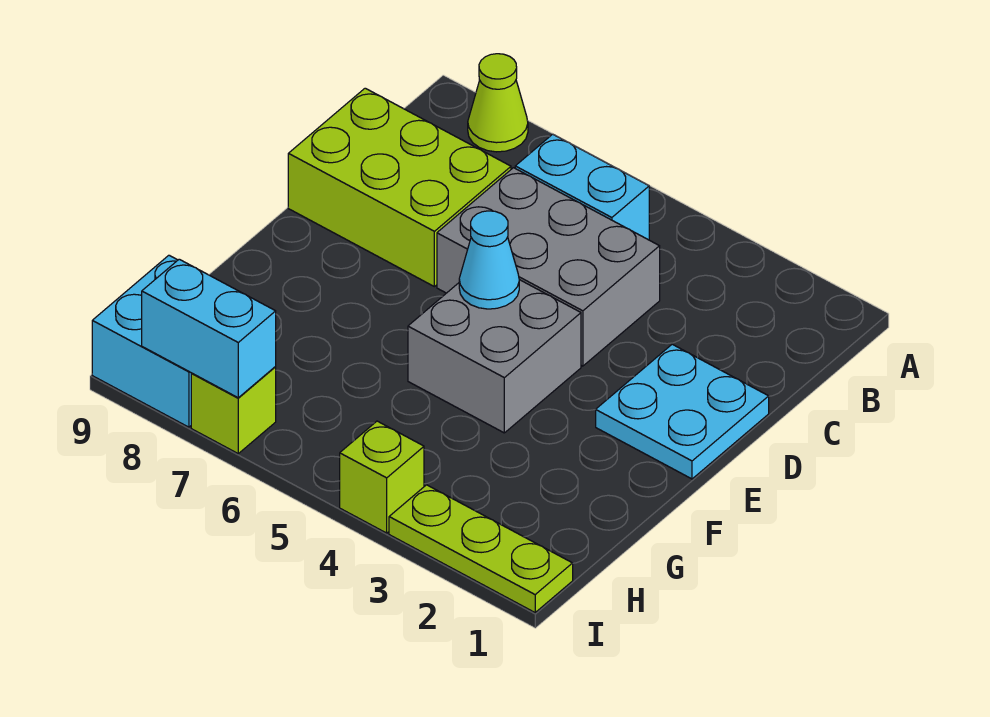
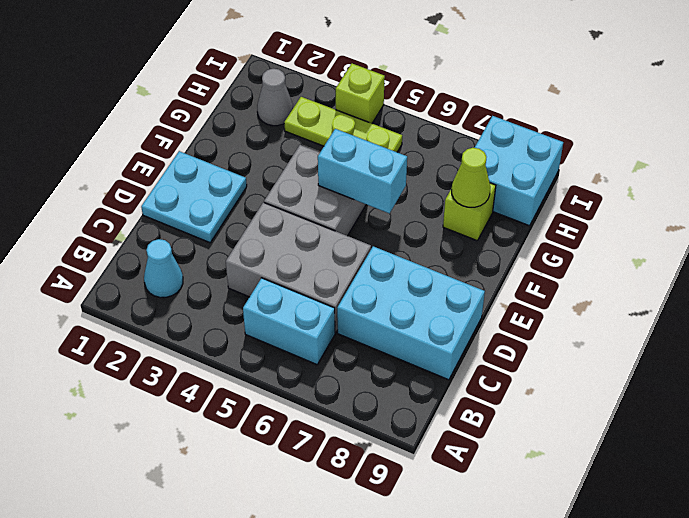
lime cone A8 level 1 -> lime cone G8 level 2
lime brick C7:D9 level 1 -> cyan brick C7:D9 level 1
cyan cone E5 level 2 -> cyan cone B2 level 1
none -> grey cone H2 level 1
lime plate I1:I3 level 1 -> lime plate H3:H5 level 1
lime brick I7 level 1 -> lime brick G8 level 1
cyan brick I7:I8 level 2 -> cyan brick F5:F6 level 2

